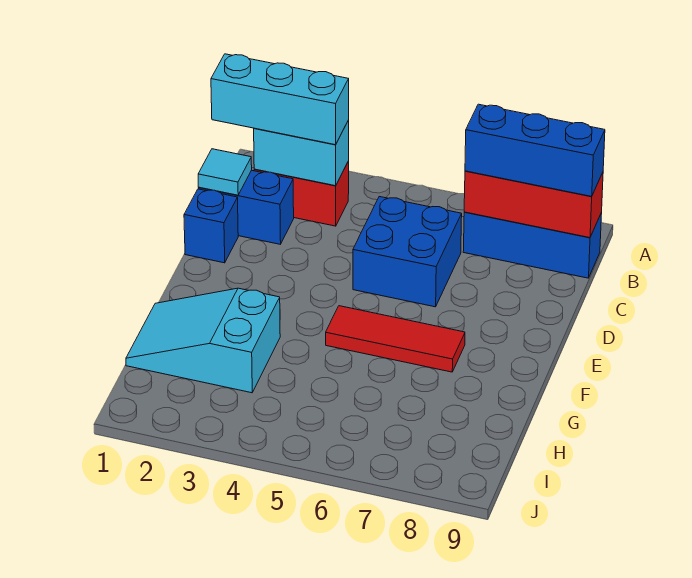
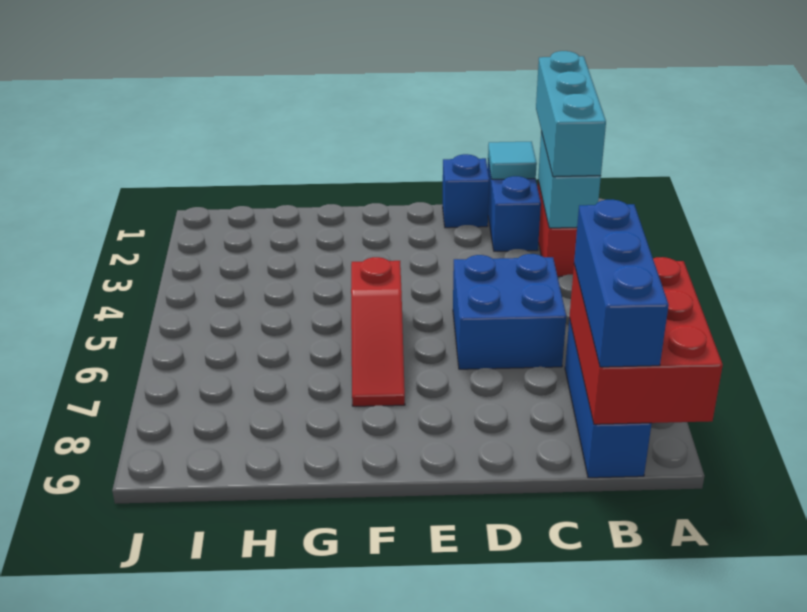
red brick B7:B9 level 2 -> red brick A7:B9 level 2
red tile F5:F7 level 1 -> red slope F5:F7 level 1 top 5
cyan slope G1:H3 level 1 top 3 -> none

